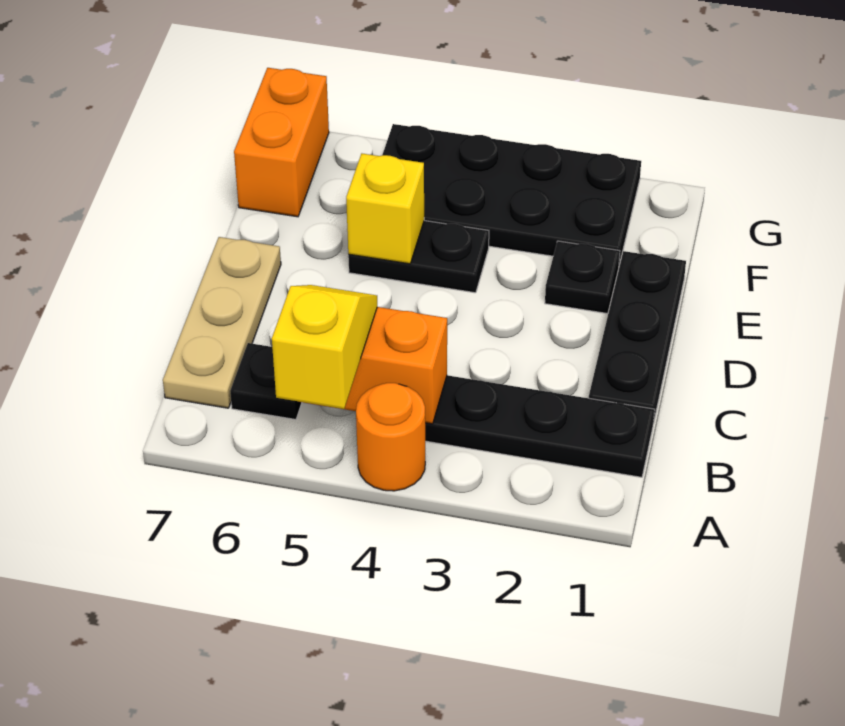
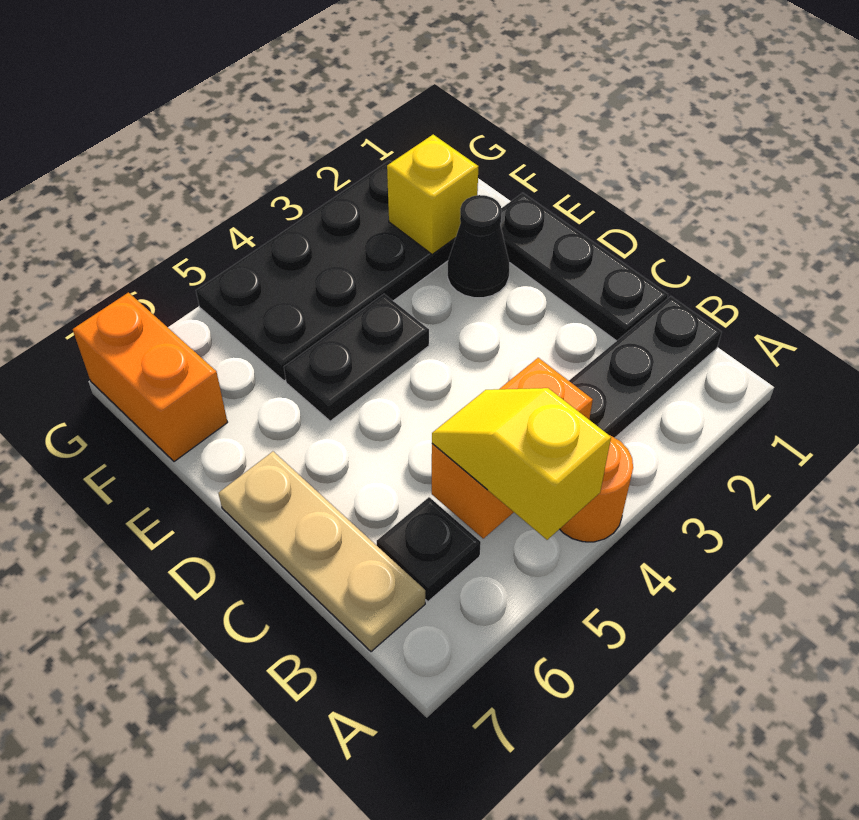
black plate E2 level 1 -> black cone E2 level 1
yellow brick E5 level 2 -> yellow brick F2 level 2

